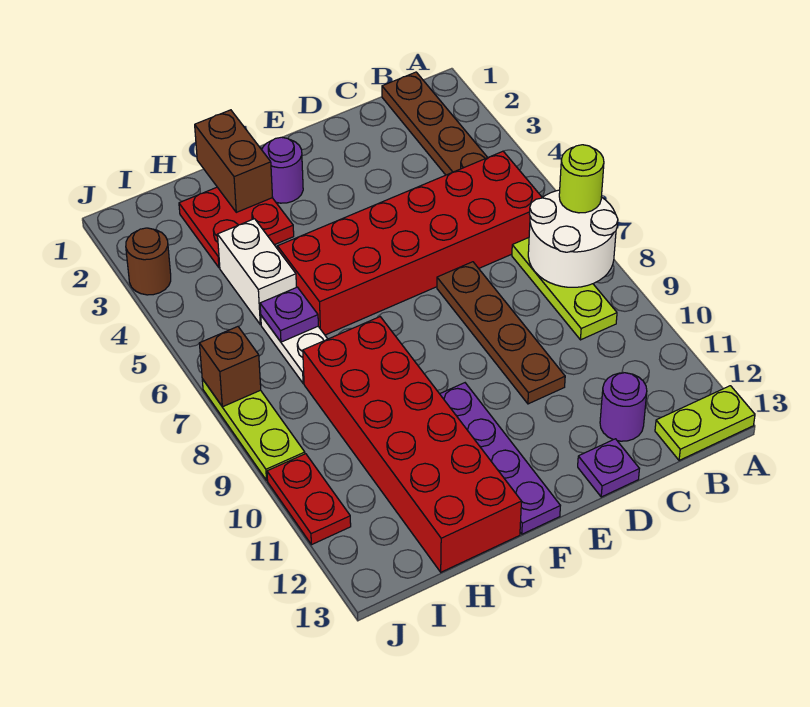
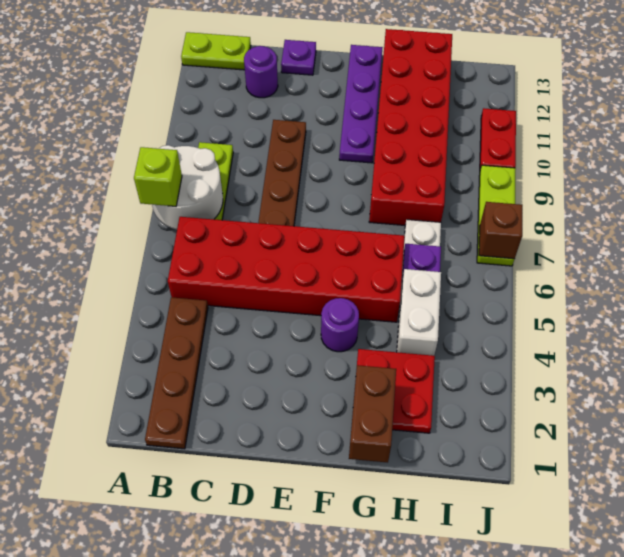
lime round brick A7 level 3 -> lime brick A7 level 3
purple round brick F2 level 1 -> purple round brick F4 level 1
brown round brick J3 level 1 -> none

